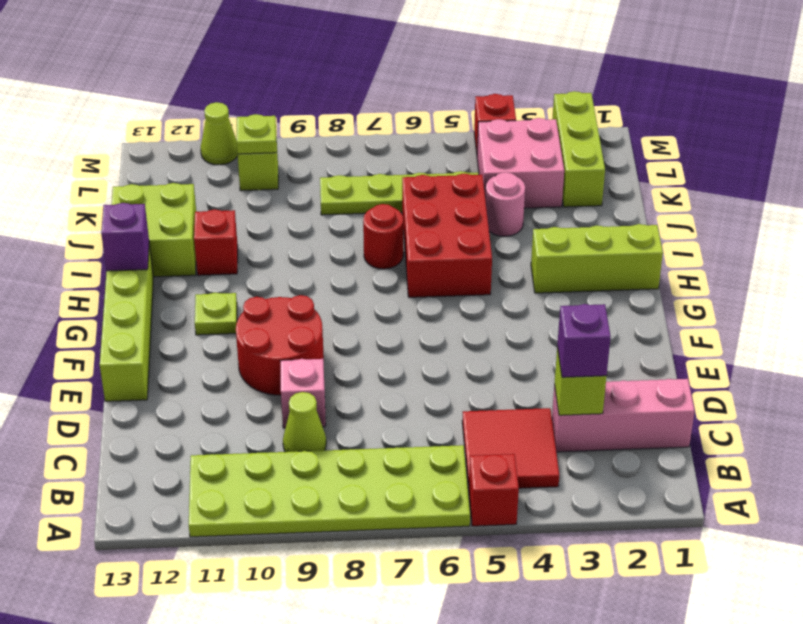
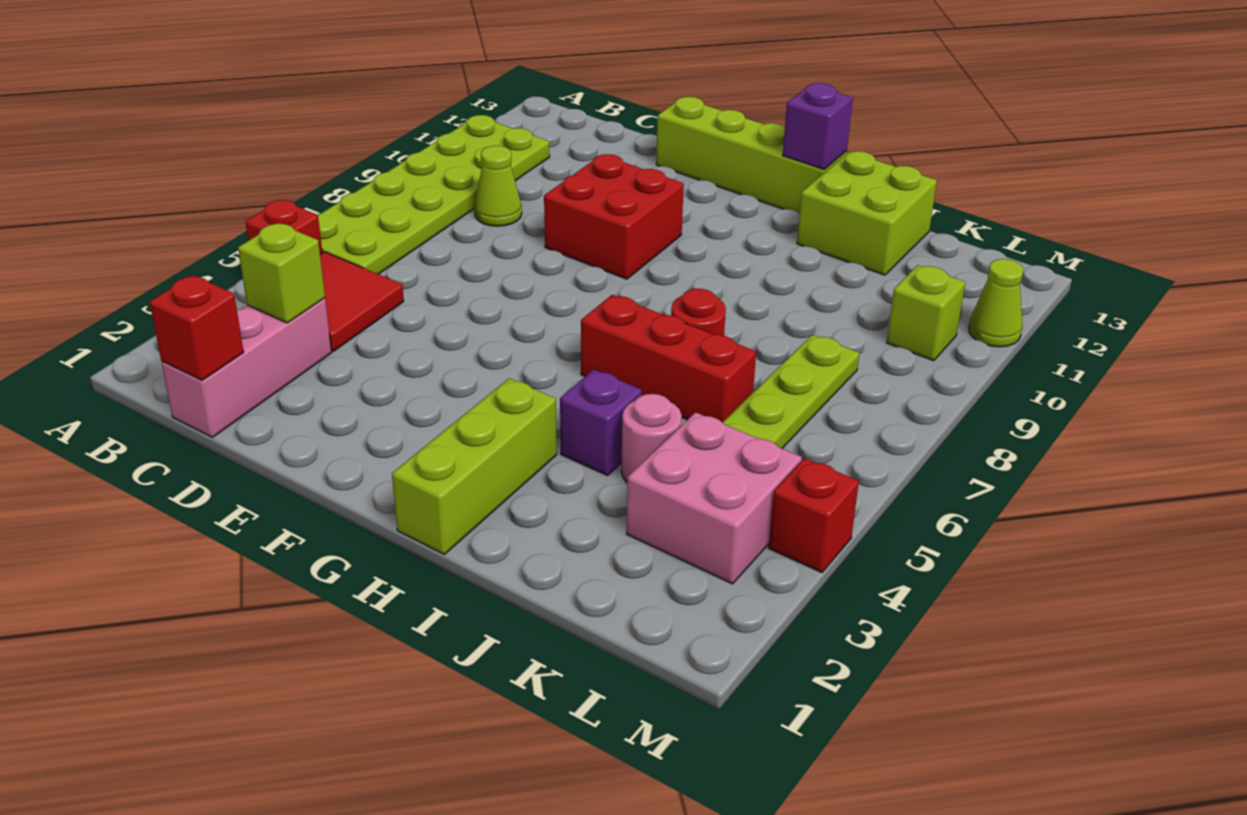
purple brick C3 level 3 -> purple brick I4 level 1
pink brick D9 level 1 -> none
red round brick E9:F10 level 1 -> red brick E9:F10 level 1
lime plate G11 level 1 -> none
red brick H5:J6 level 1 -> red brick H6:J6 level 1
red brick I11 level 1 -> red brick C1 level 2
lime brick K2:M2 level 1 -> none
lime plate L10 level 2 -> none

